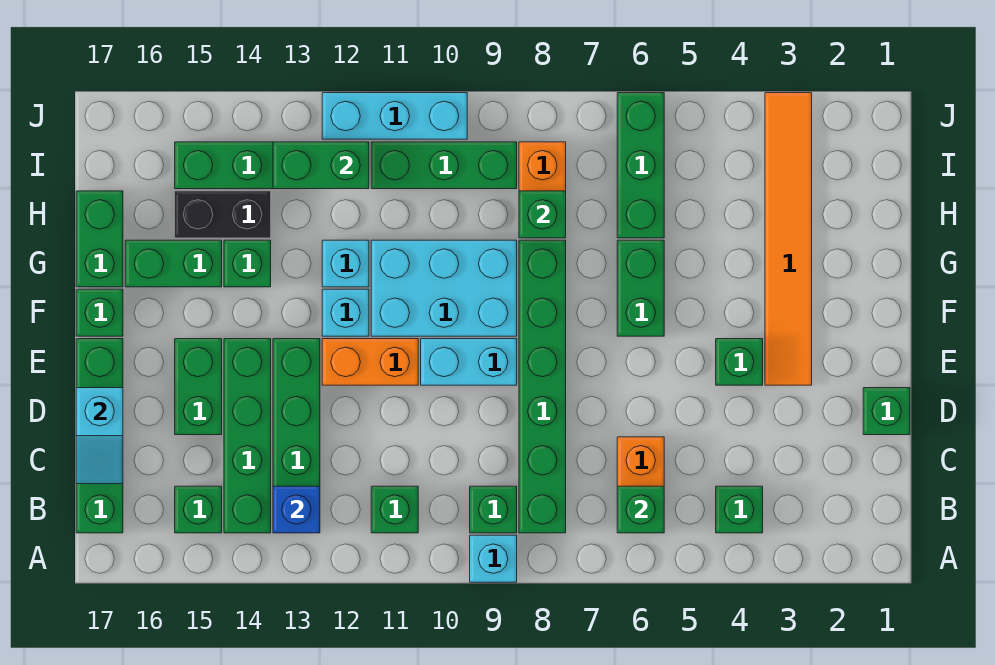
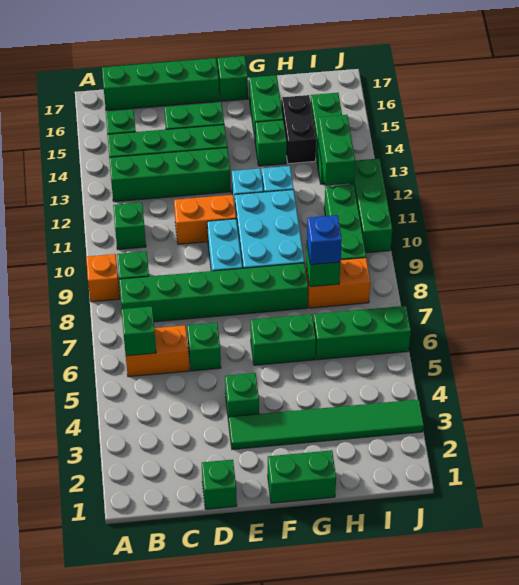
cyan brick A9 level 1 -> orange brick A9 level 1
green brick B4 level 1 -> green brick D6 level 1
blue brick B13 level 2 -> blue brick H8 level 3
cyan slope C17:D17 level 2 top D -> none
orange tile E3:J3 level 1 -> green tile E3:J3 level 1
orange brick E11:E12 level 1 -> orange brick D11:E11 level 1
green brick G17:H17 level 1 -> green brick F1:G1 level 1
cyan brick J10:J12 level 1 -> green brick J10:J12 level 1

